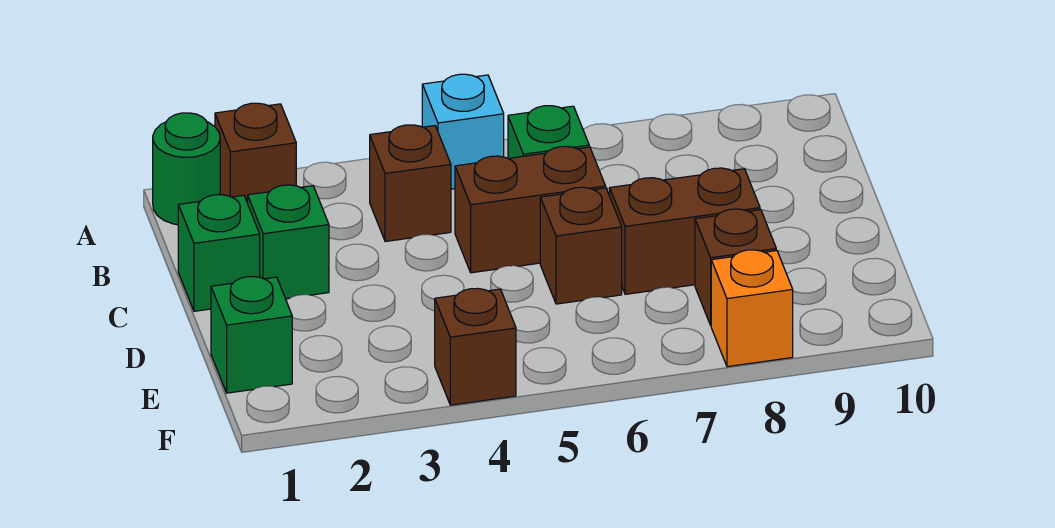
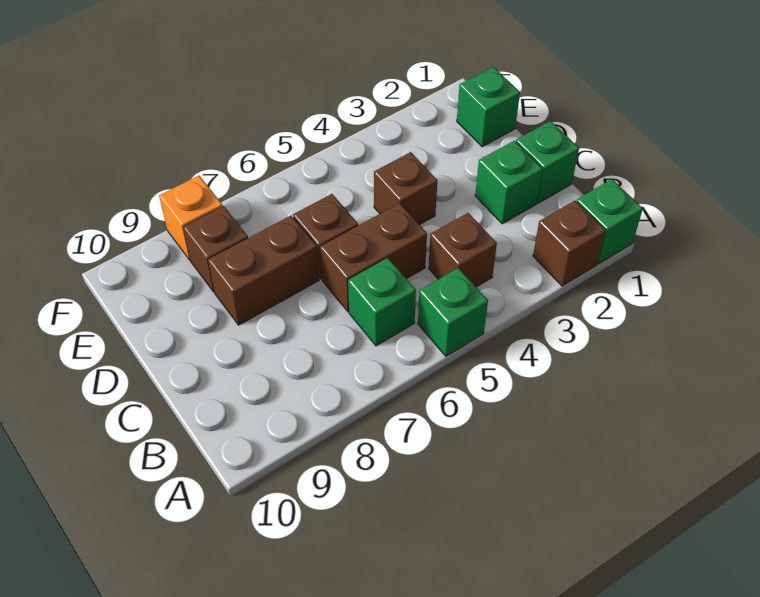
green round brick A1 level 1 -> green brick A1 level 1
cyan brick A5 level 1 -> green brick A5 level 1
brown brick F4 level 1 -> brown brick D4 level 1

